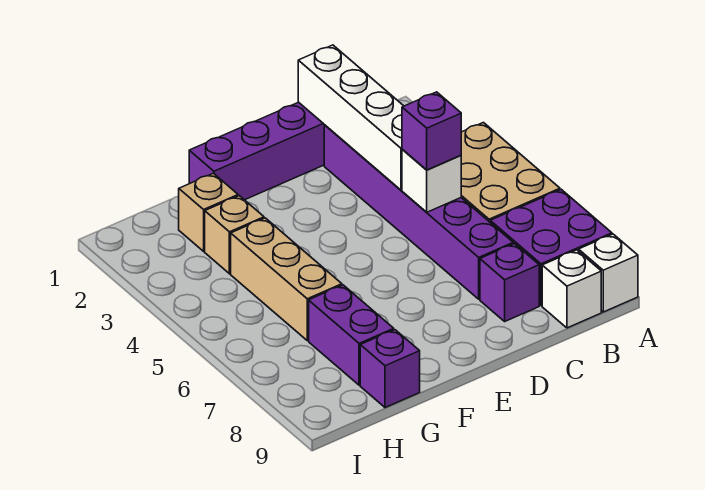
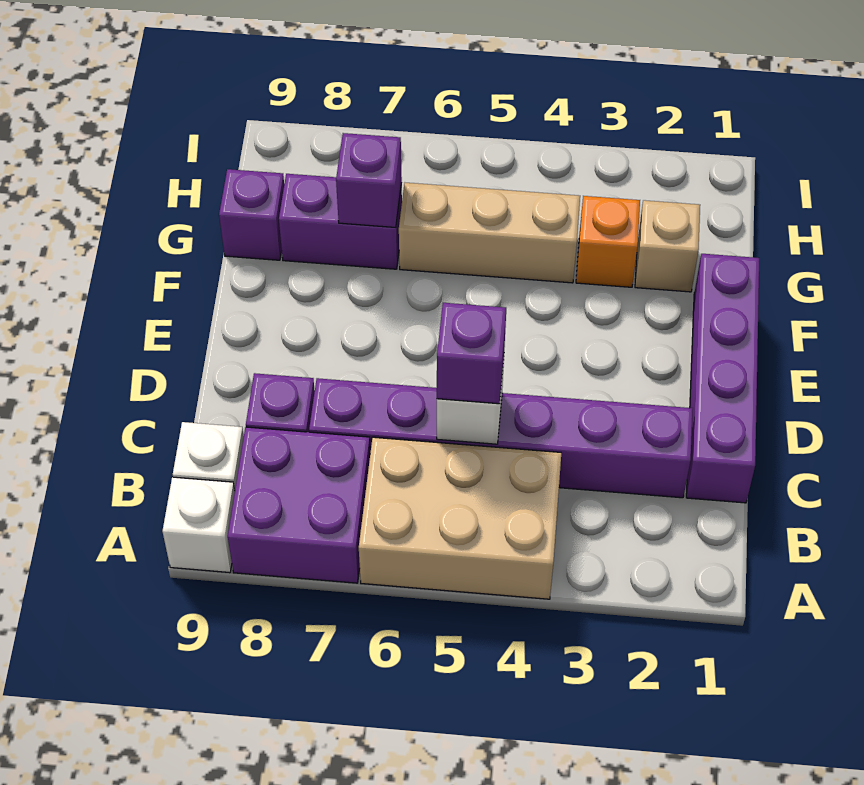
white brick C1:C4 level 2 -> none
tan brick G3 level 1 -> orange brick G3 level 1
none -> purple brick G7 level 2

